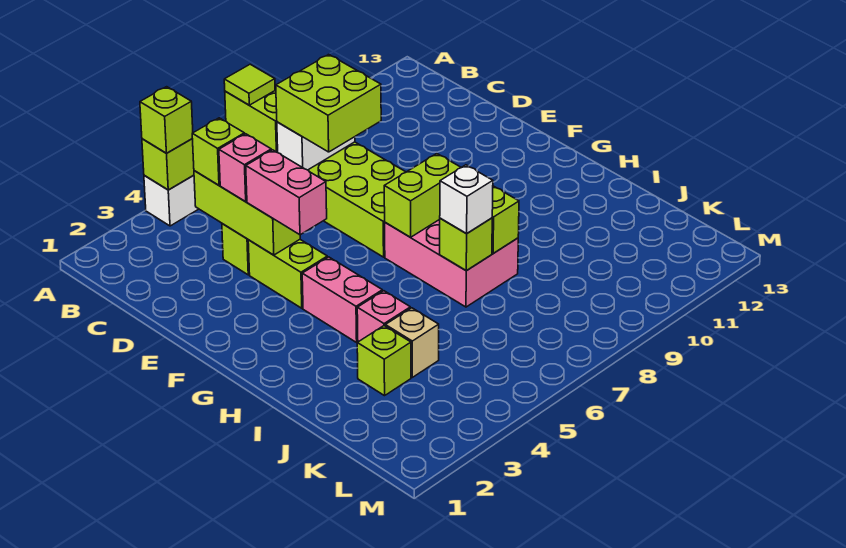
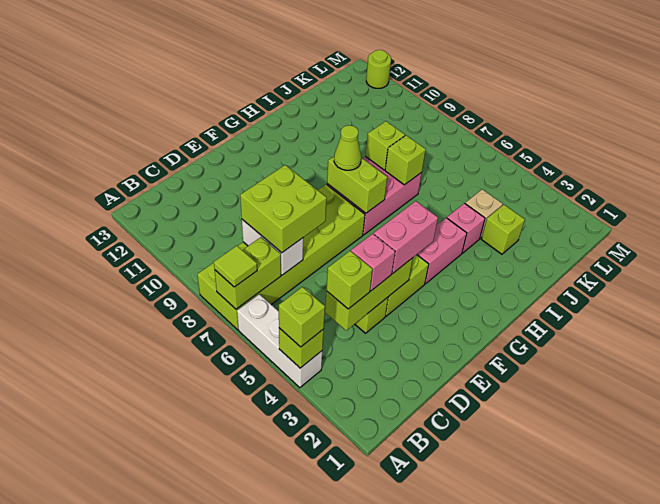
none -> lime cone G8 level 3
white brick I7 level 3 -> none
none -> lime round brick M12 level 1

